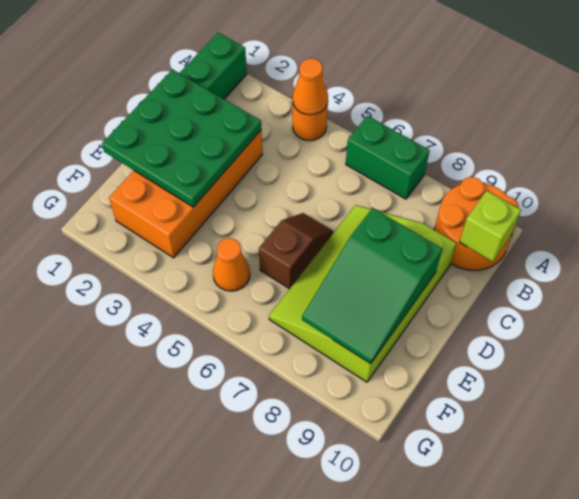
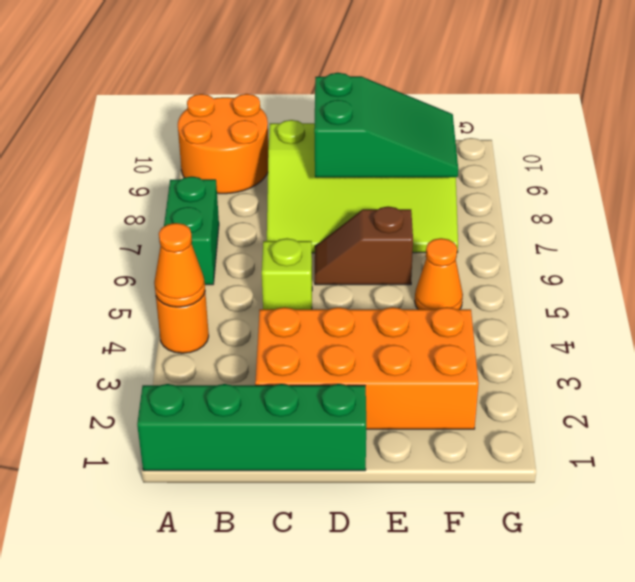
lime brick B10 level 2 -> lime brick C5 level 1
green plate C1:E3 level 2 -> none

